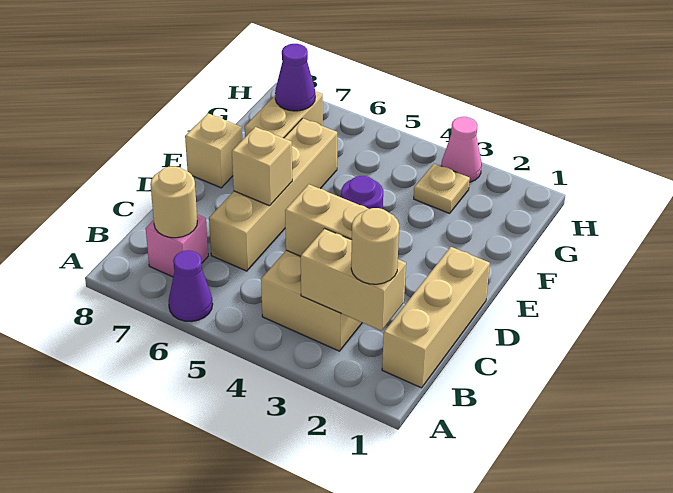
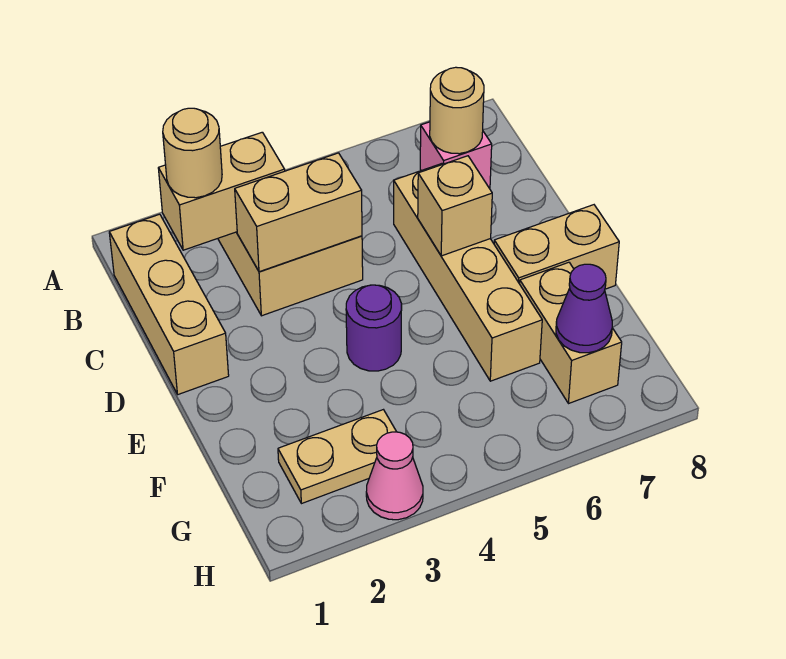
purple cone A6 level 1 -> none
tan brick E8 level 1 -> tan brick E7:E8 level 1
tan plate G3 level 1 -> tan plate G2:G3 level 1

